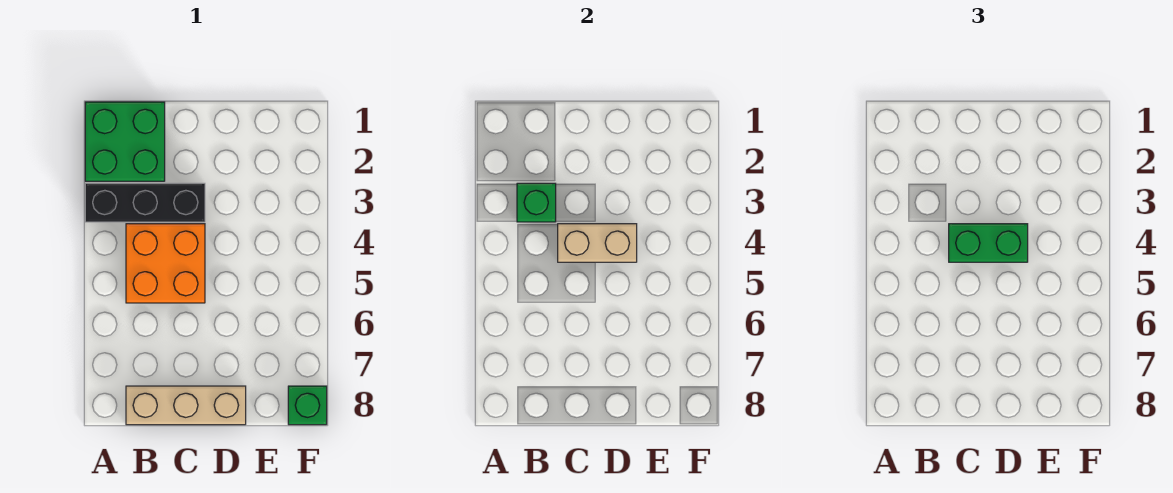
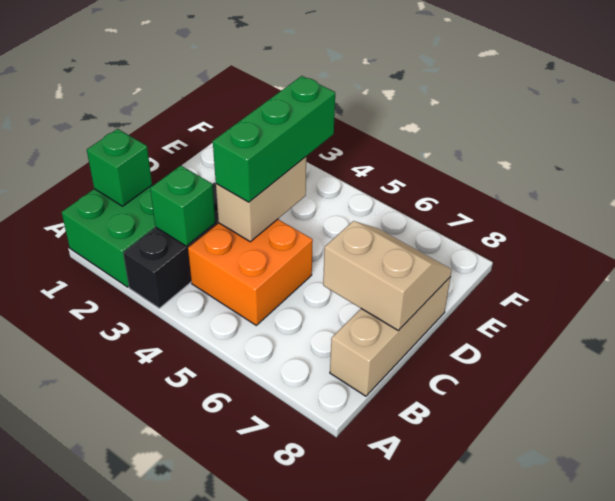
green brick C4:D4 level 3 -> green brick C4:E4 level 3
none -> tan slope C7:D8 level 2 top C
green brick F8 level 1 -> green brick B1 level 2

